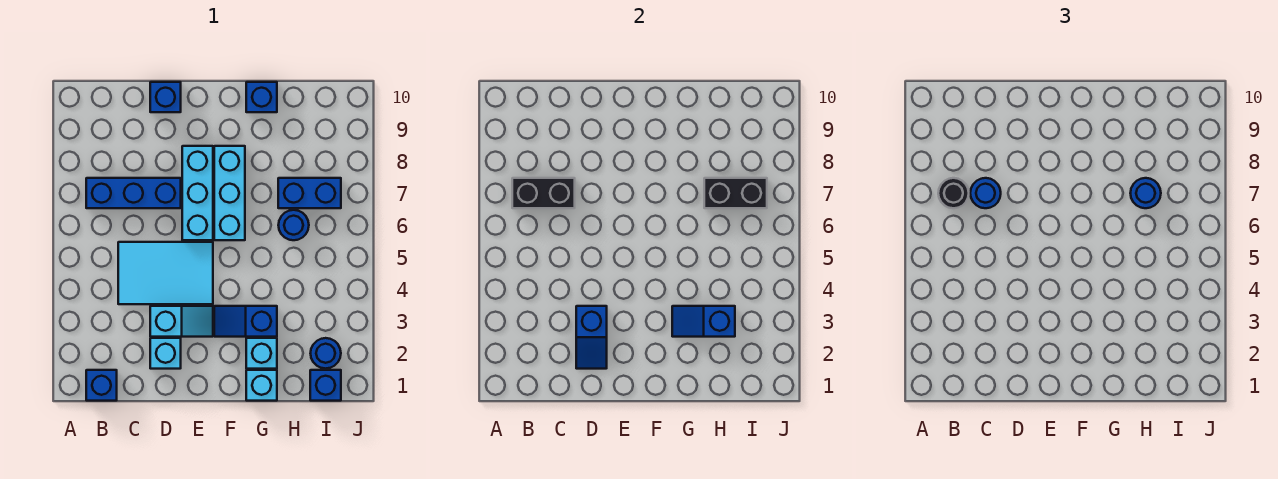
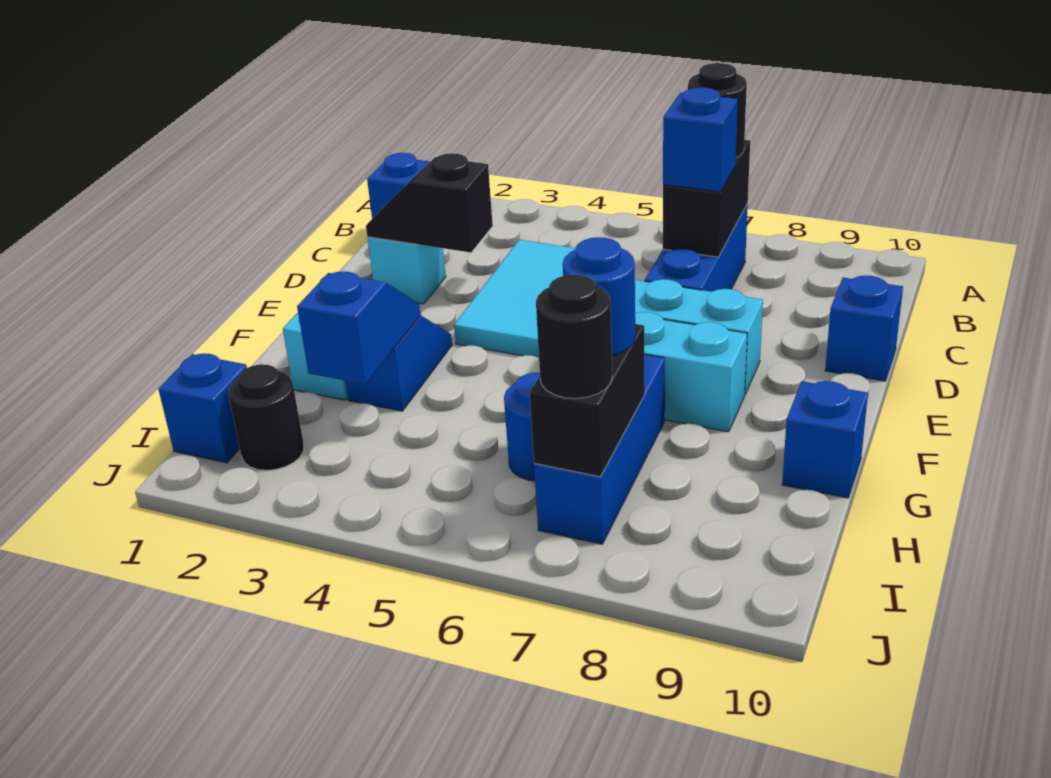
blue round brick C7 level 3 -> blue brick C7 level 3
blue slope D2:D3 level 2 top 3 -> black slope D2:D3 level 2 top 3
cyan slope D3:E3 level 1 top D -> none
cyan brick G1 level 1 -> none
blue brick H7:I7 level 1 -> blue brick G7:I7 level 1
blue round brick I2 level 1 -> black round brick I2 level 1
none -> black round brick I7 level 3

